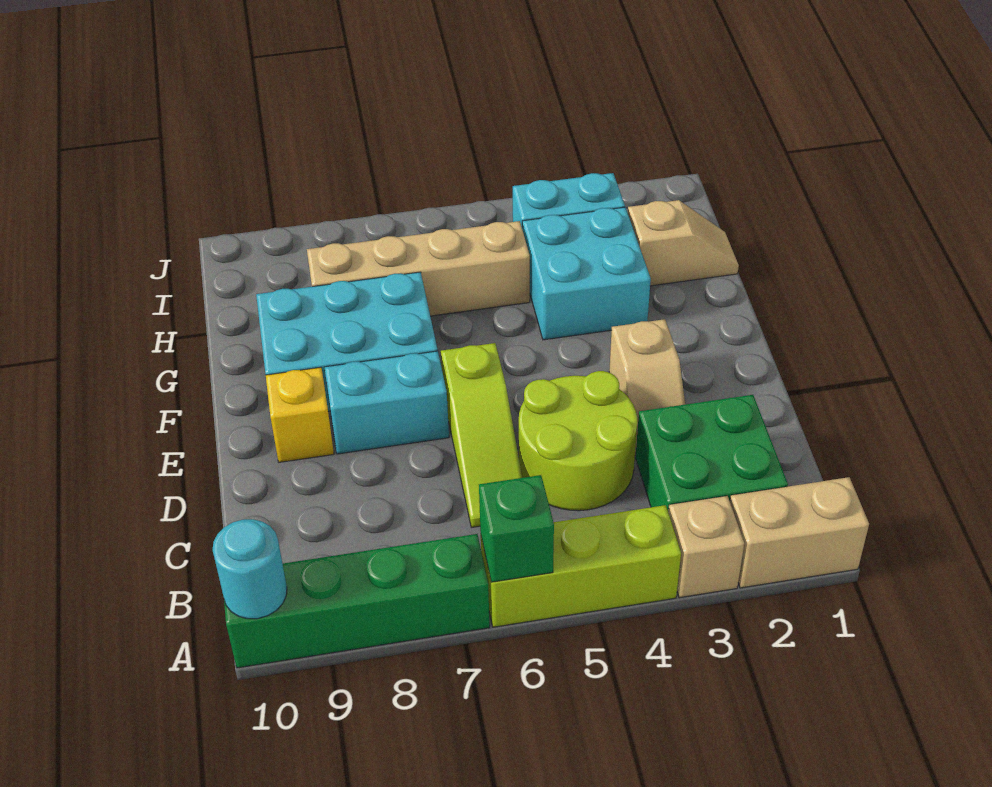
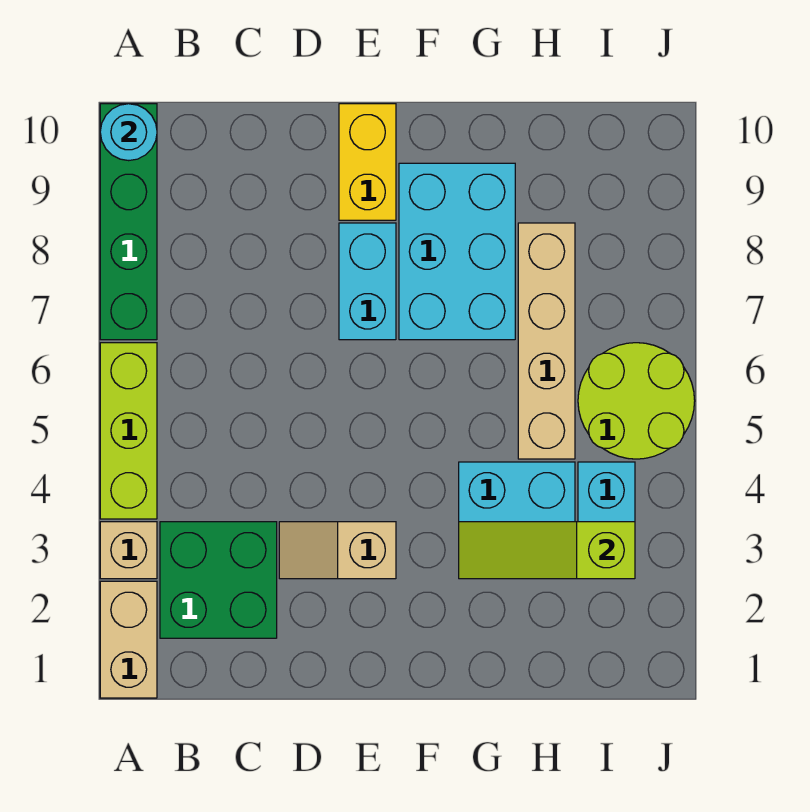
green brick A6 level 2 -> none
lime round brick C4:D5 level 1 -> lime round brick I5:J6 level 1
lime slope C6:E6 level 1 top E -> lime slope G3:I3 level 2 top I
yellow brick E9 level 1 -> yellow brick E9:E10 level 1
tan slope H1:H2 level 1 top 2 -> none

